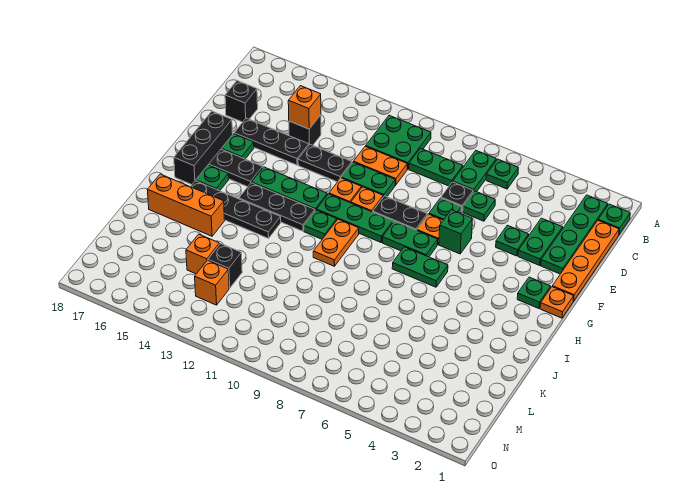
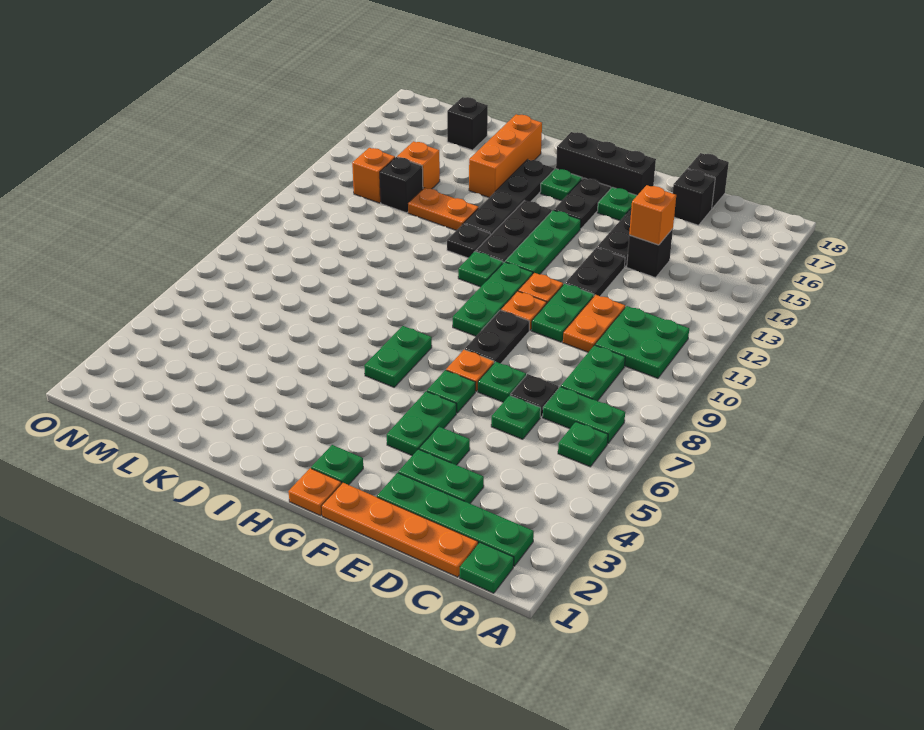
none -> black brick D18 level 1
green brick F6 level 1 -> green plate F6 level 1
green plate G7:G8 level 1 -> green plate F4:F5 level 1
orange plate H10:I10 level 1 -> orange plate J13:K13 level 1
none -> black plate I12 level 1
none -> black brick L17 level 1

